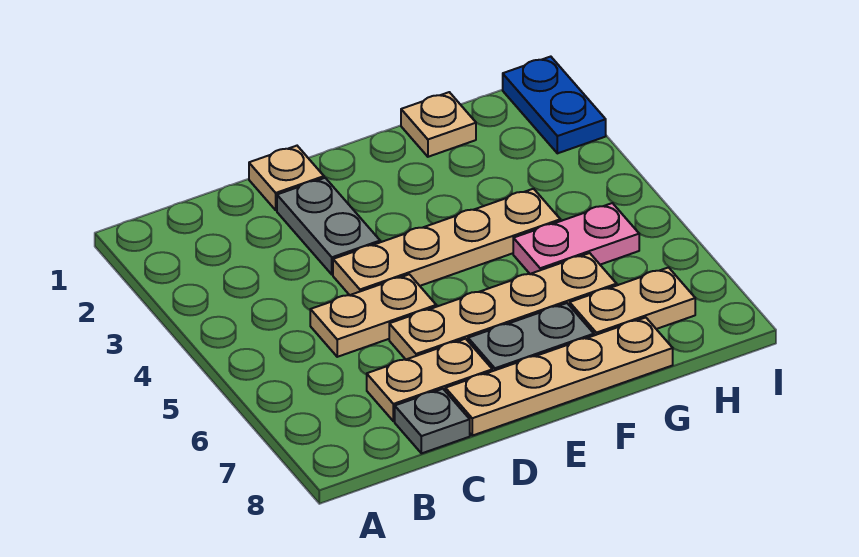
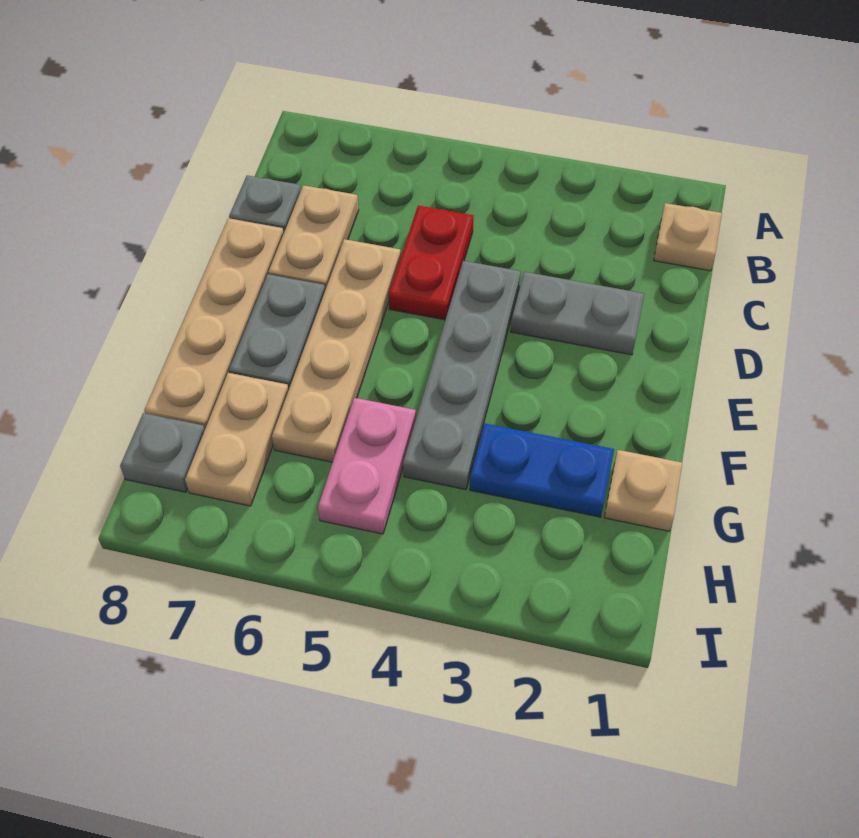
tan plate C5:D5 level 1 -> red plate C5:D5 level 1
tan plate D1 level 1 -> tan plate B1 level 1
tan plate D4:G4 level 1 -> grey plate D4:G4 level 1
none -> grey plate H8 level 1
blue plate I1:I2 level 1 -> blue plate G2:G3 level 1

